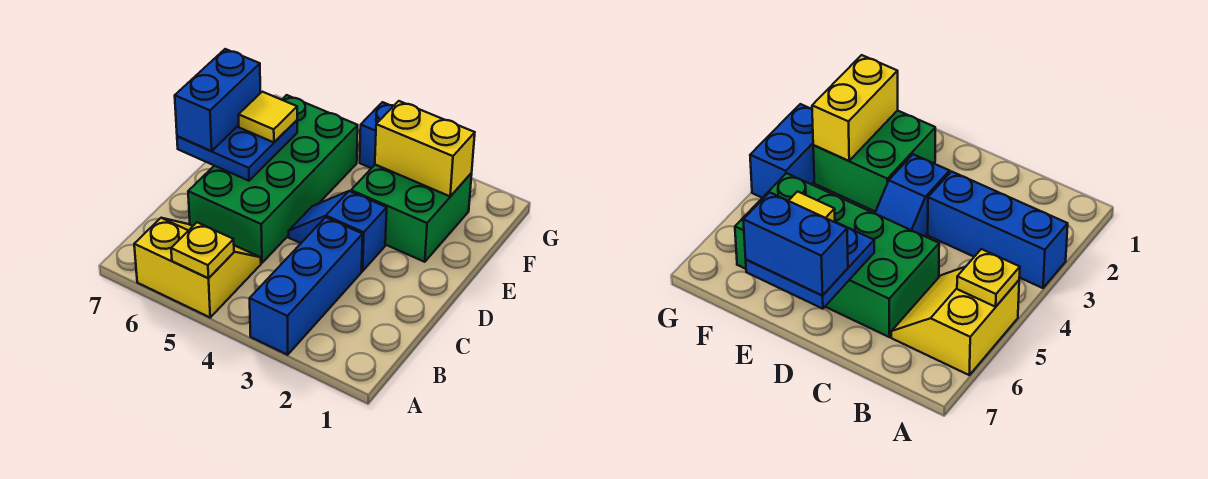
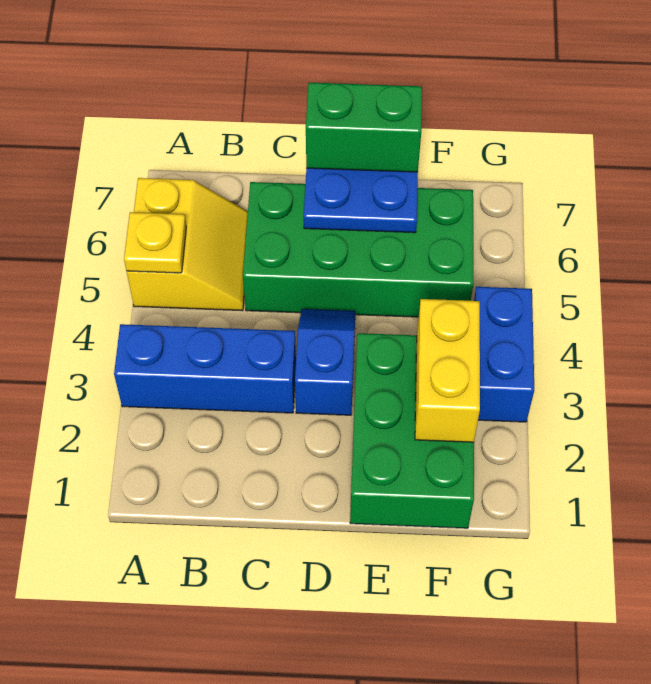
blue brick D7:E7 level 3 -> green brick D7:E7 level 3
green brick E2:F3 level 1 -> green brick E1:F3 level 1
yellow tile E6 level 3 -> none

